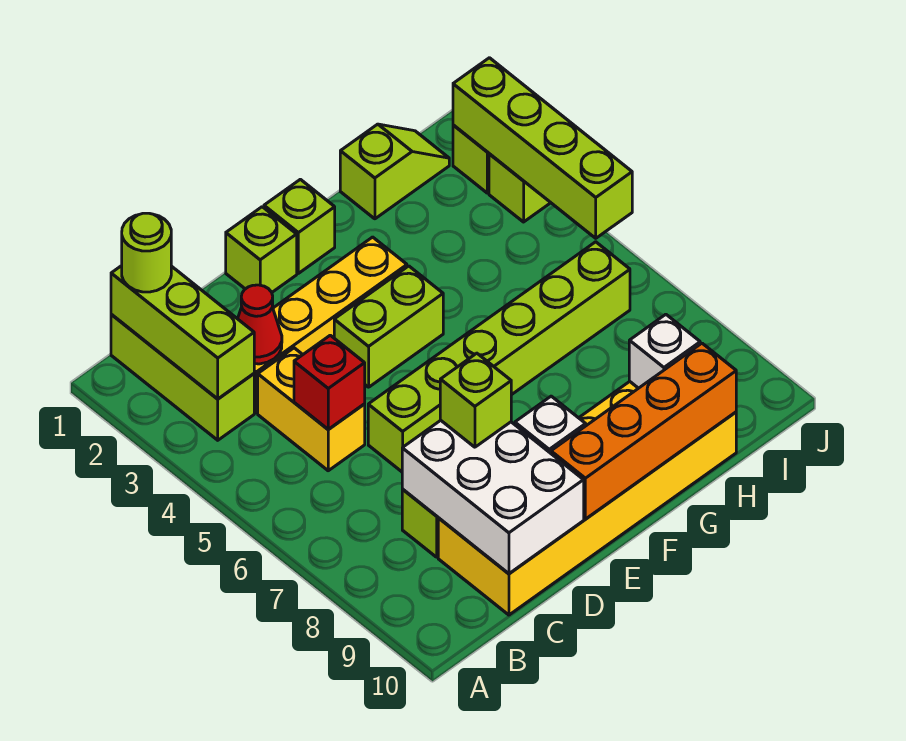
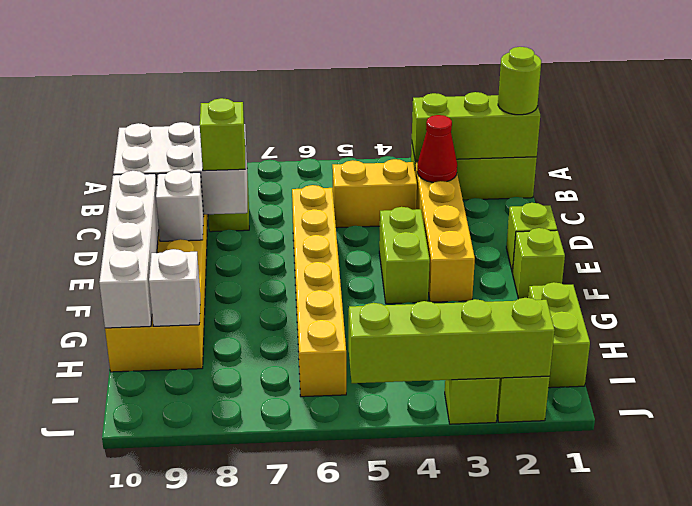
red brick C5 level 2 -> none
lime brick D6:I6 level 1 -> yellow brick D6:I6 level 1
orange brick E10:H10 level 2 -> white brick E10:H10 level 2
lime slope H1:I1 level 1 top H -> lime brick H1:I1 level 1

